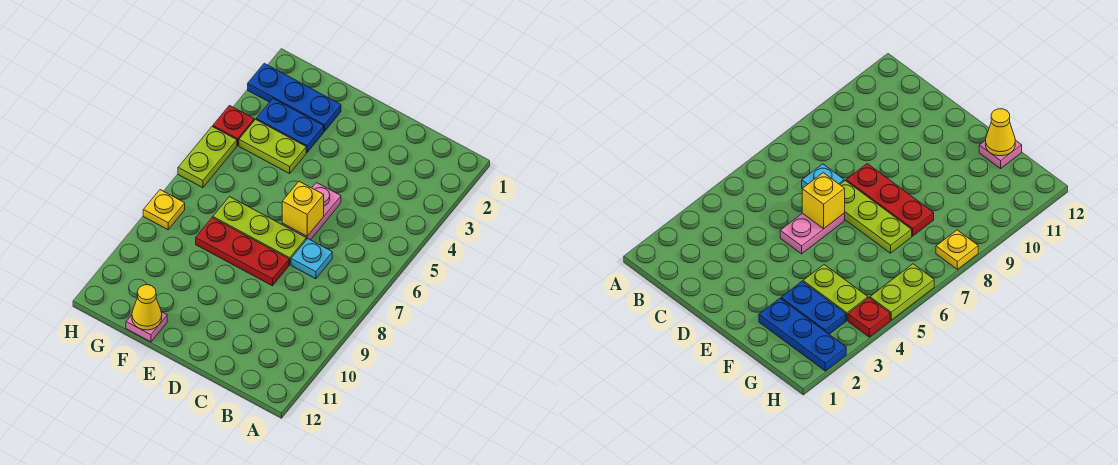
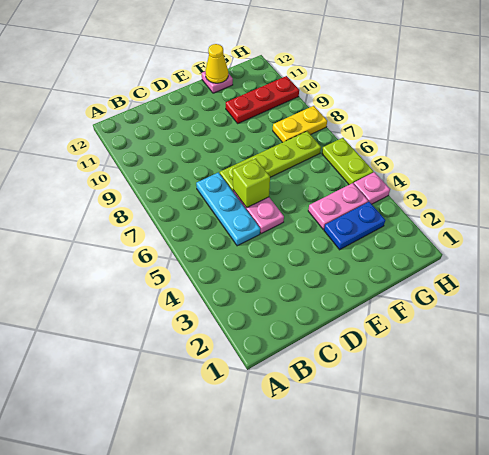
cyan plate C7 level 1 -> cyan plate C5:C7 level 1
yellow brick D6 level 2 -> lime brick D6 level 2
lime plate D7:F7 level 1 -> lime plate D7:G7 level 1
red plate D8:F8 level 1 -> red plate F10:H10 level 1
blue plate F2:H2 level 1 -> none
lime plate F4:G4 level 1 -> pink plate F4:G4 level 1
red plate H4 level 1 -> pink plate H4 level 1
yellow plate H8 level 1 -> yellow plate G8:H8 level 1

